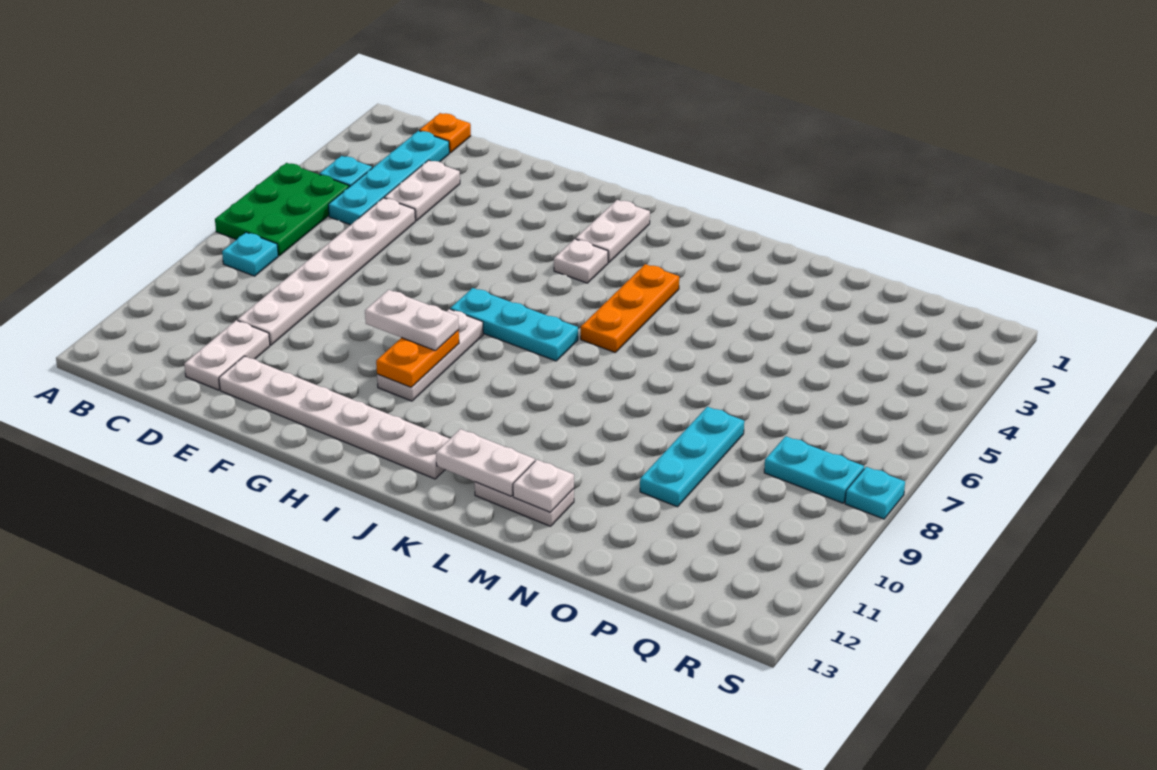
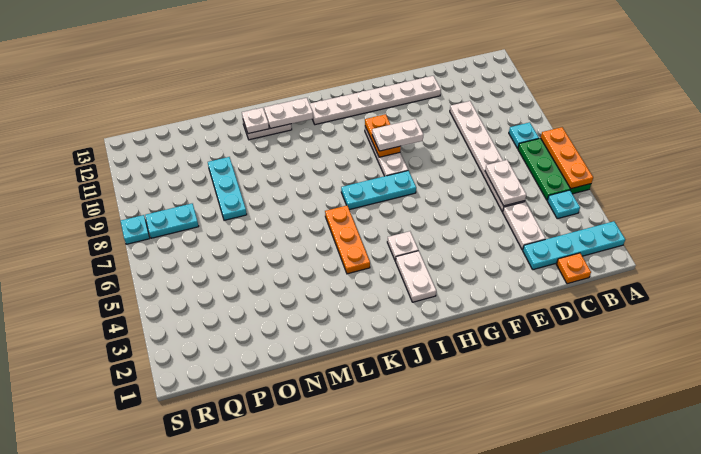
none -> orange plate A5:A7 level 2
cyan plate C2:C5 level 1 -> cyan plate A2:D2 level 1
white plate D11:D12 level 1 -> white plate D5:D6 level 2

